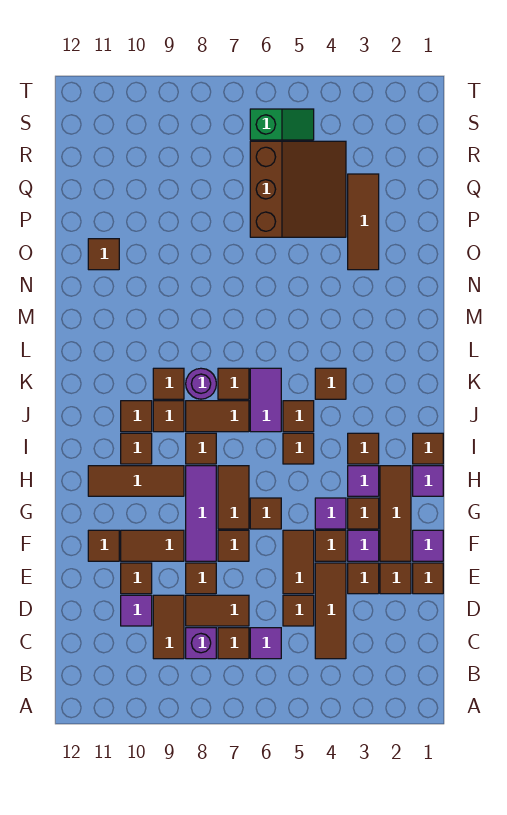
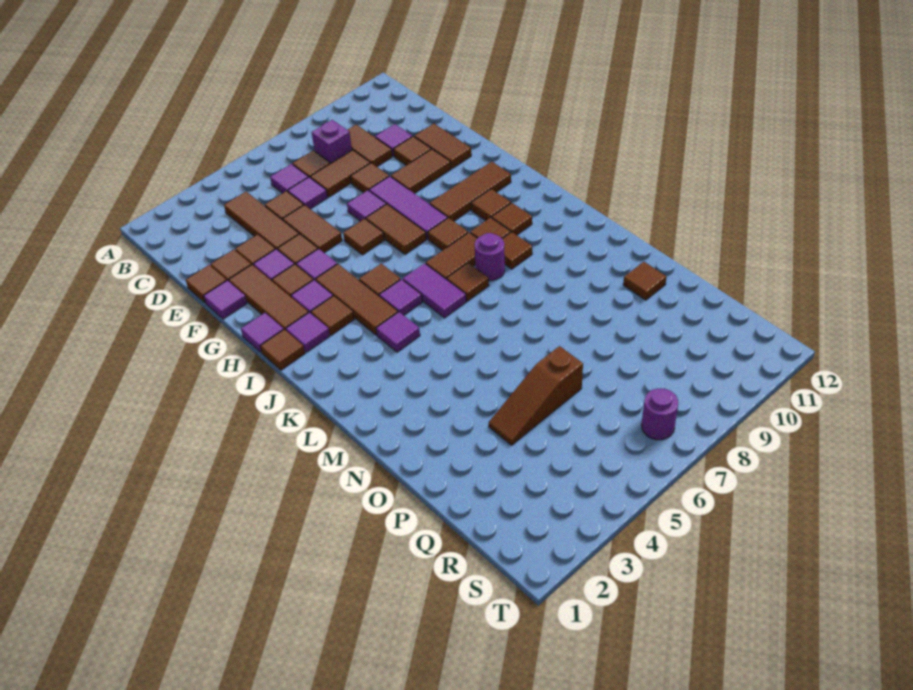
none -> purple tile D6 level 1
brown tile F7 level 1 -> purple tile F7 level 1
brown tile F11 level 1 -> brown tile E11:F11 level 1
none -> purple tile I2 level 1
brown tile J5 level 1 -> purple tile J5 level 1
brown tile K4 level 1 -> purple tile K4 level 1
brown tile O3:Q3 level 1 -> brown tile H4:J4 level 1
brown slope P4:R6 level 1 top 6 -> brown slope P4:P6 level 1 top 6
green slope S5:S6 level 1 top 6 -> none
none -> purple round brick S7 level 1

